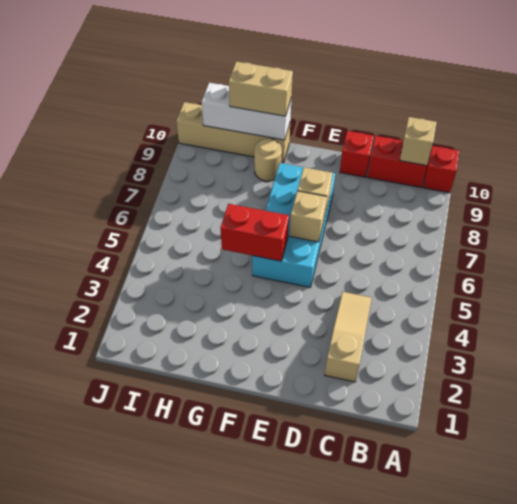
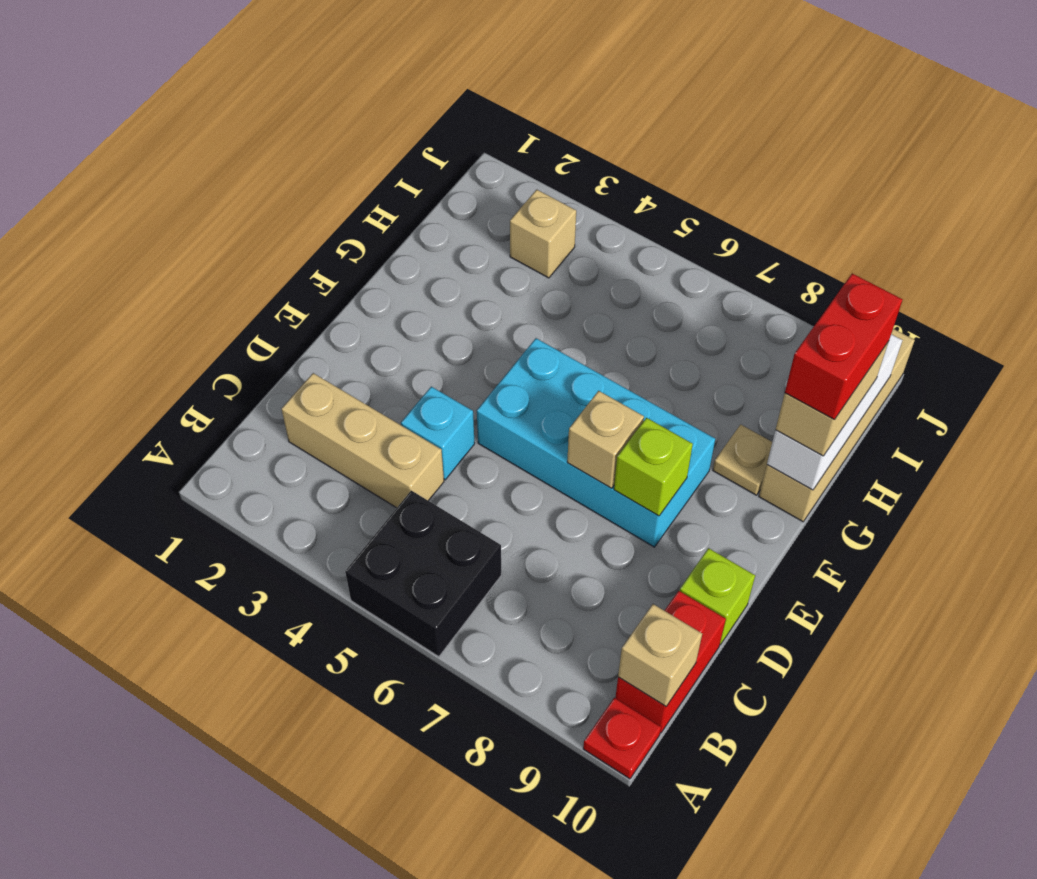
none -> black brick A5:B6 level 1
red brick A10 level 1 -> red plate A10 level 1
tan slope C2:C4 level 1 top 2 -> tan brick C2:C4 level 1
none -> cyan brick D4 level 1
red brick D10 level 1 -> lime brick D10 level 1
tan brick E6 level 2 -> tan brick I3 level 1
none -> lime brick E8 level 2
red brick F5:G5 level 2 -> red brick G10:H10 level 4
tan round brick G9 level 1 -> tan plate G9 level 1

